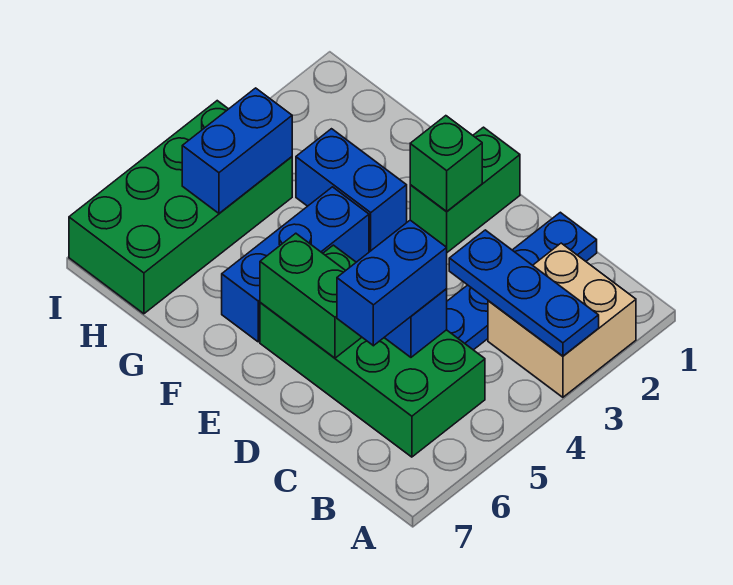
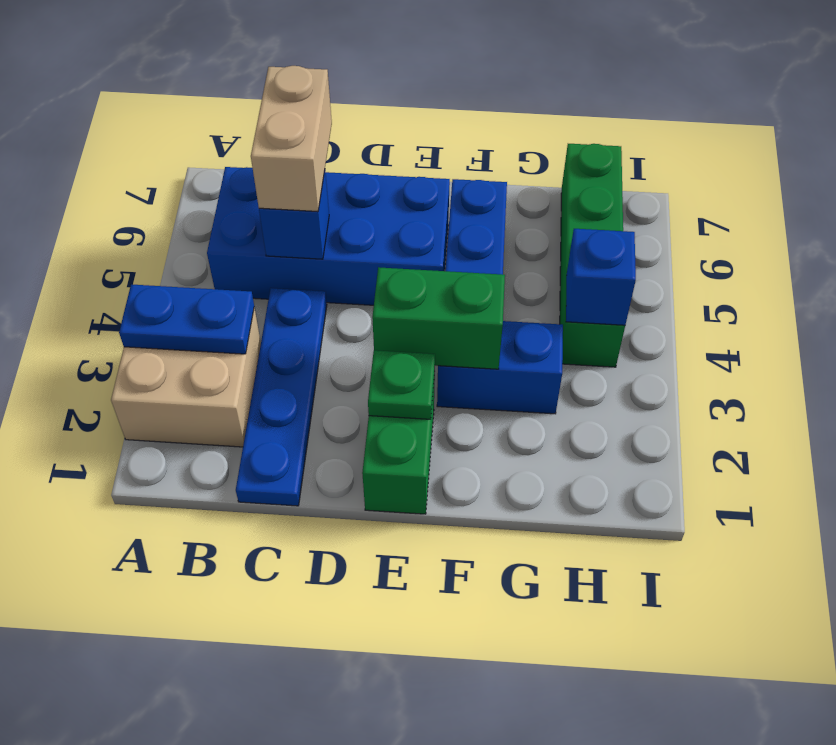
blue plate A3:C3 level 2 -> blue plate A3:B3 level 2
green brick B5:E6 level 1 -> blue brick B5:E6 level 1
blue brick C5:C6 level 3 -> tan brick C5:C6 level 3
green brick D6:E6 level 2 -> green brick E3:F3 level 2
green brick E2 level 2 -> green plate E2 level 2
green brick H4:I7 level 1 -> green brick H4:H7 level 1
blue brick H4:H5 level 2 -> blue brick H4 level 2

